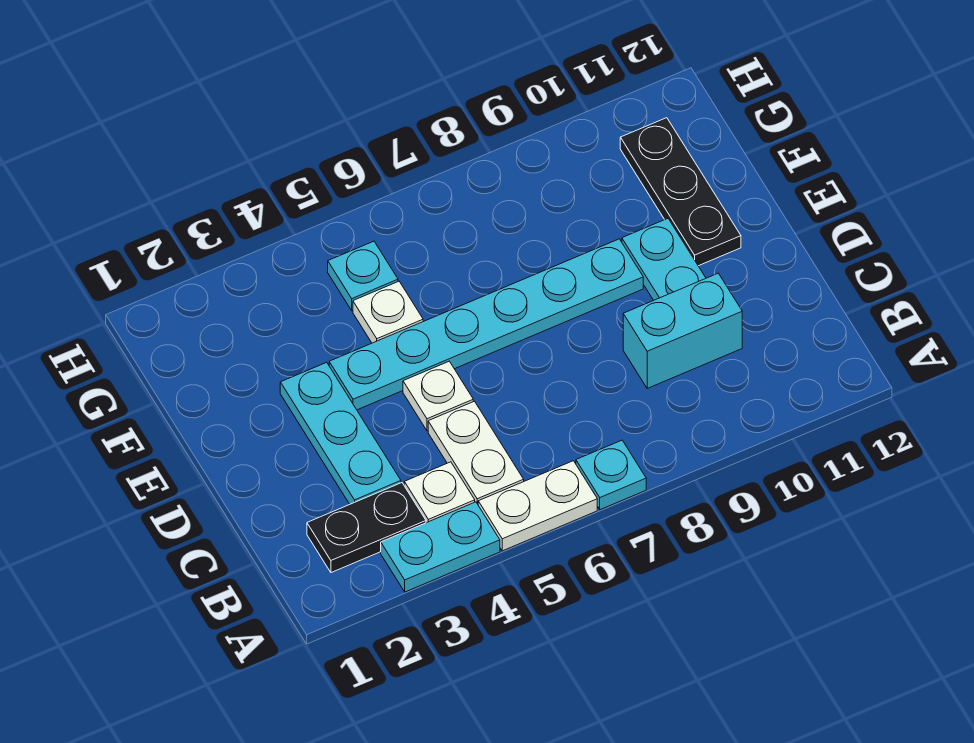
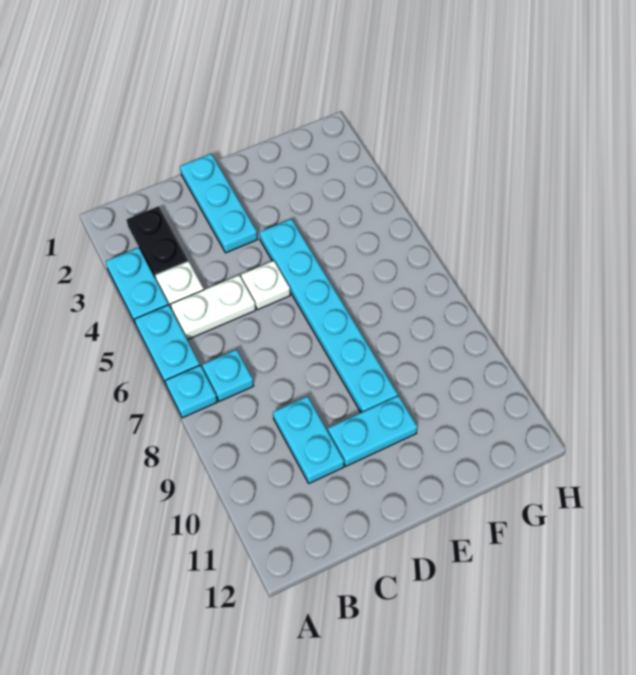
white plate A5:A6 level 1 -> cyan plate A5:A6 level 1
cyan plate C3:E3 level 1 -> cyan plate D1:D3 level 1
cyan brick C9:C10 level 1 -> cyan plate C9:C10 level 1
black plate E11:G11 level 1 -> none
white plate F5 level 1 -> none
cyan plate G5 level 1 -> cyan plate B7 level 1

